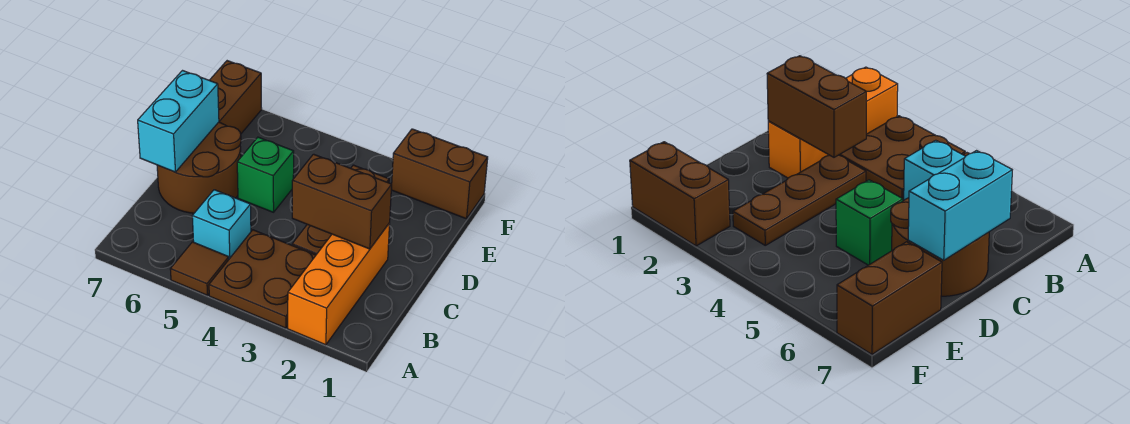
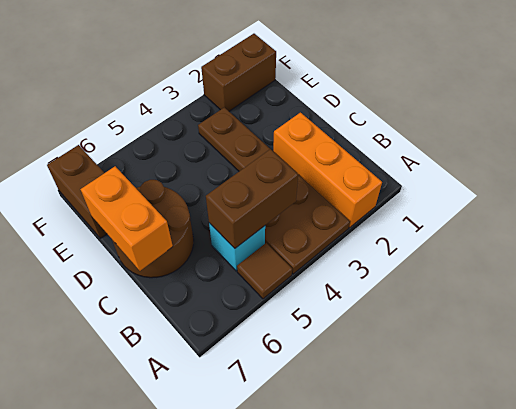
brown brick C2:C3 level 2 -> brown brick B4:B5 level 2
cyan brick C7:D7 level 2 -> orange brick C7:D7 level 2
green brick D5 level 1 -> none

